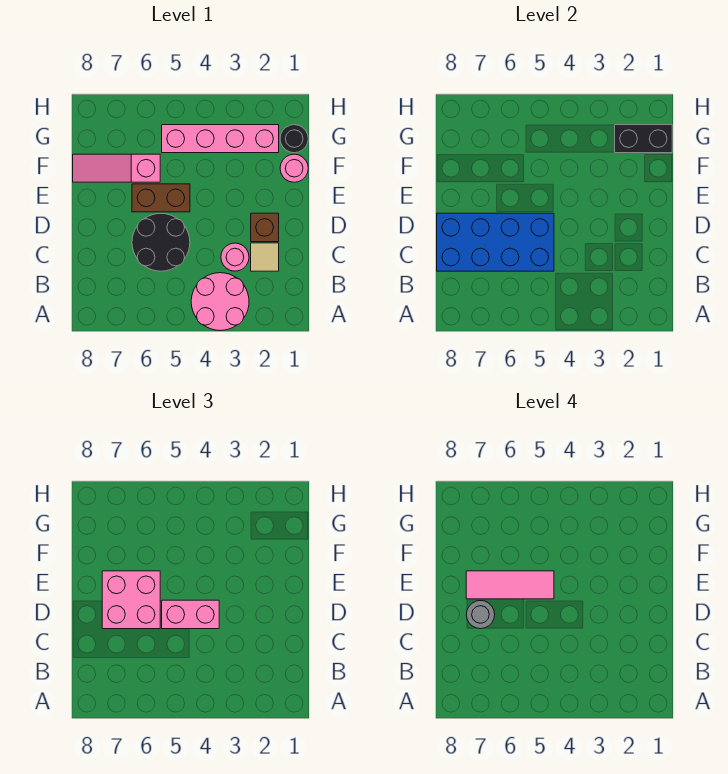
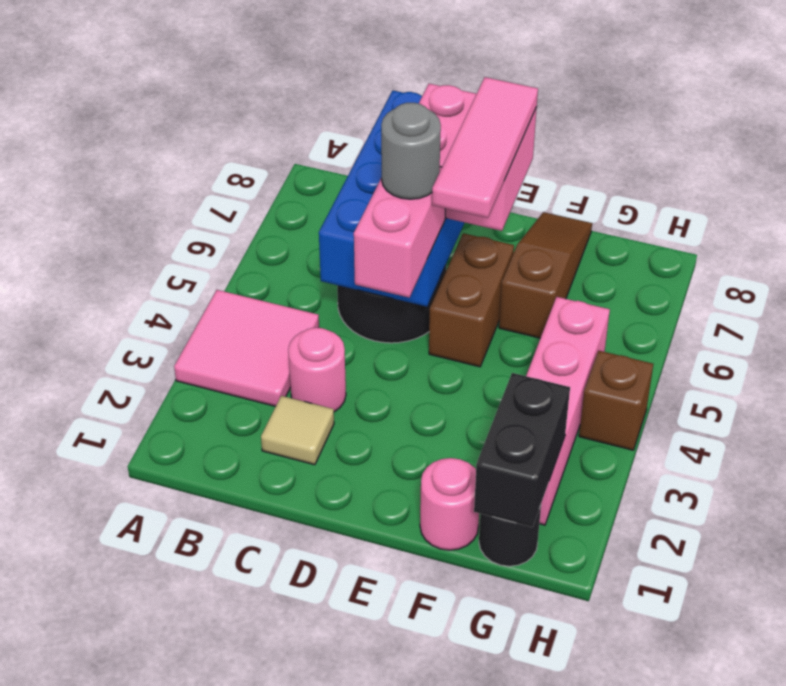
pink round brick A3:B4 level 1 -> pink tile A3:B4 level 1
brown brick D2 level 1 -> brown brick H4 level 1
grey round brick D7 level 4 -> grey round brick D5 level 4
pink slope F6:F8 level 1 top 6 -> brown slope F6:F8 level 1 top 6

